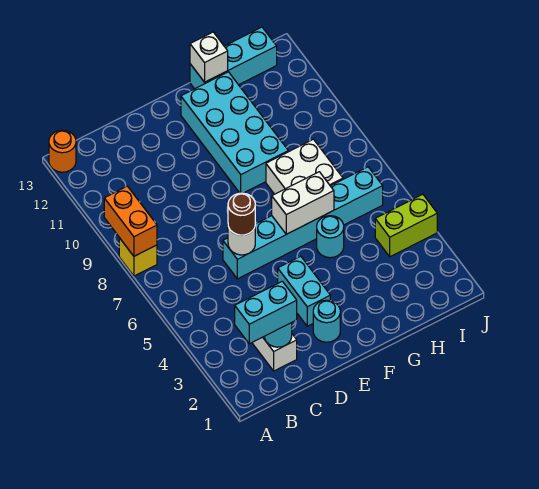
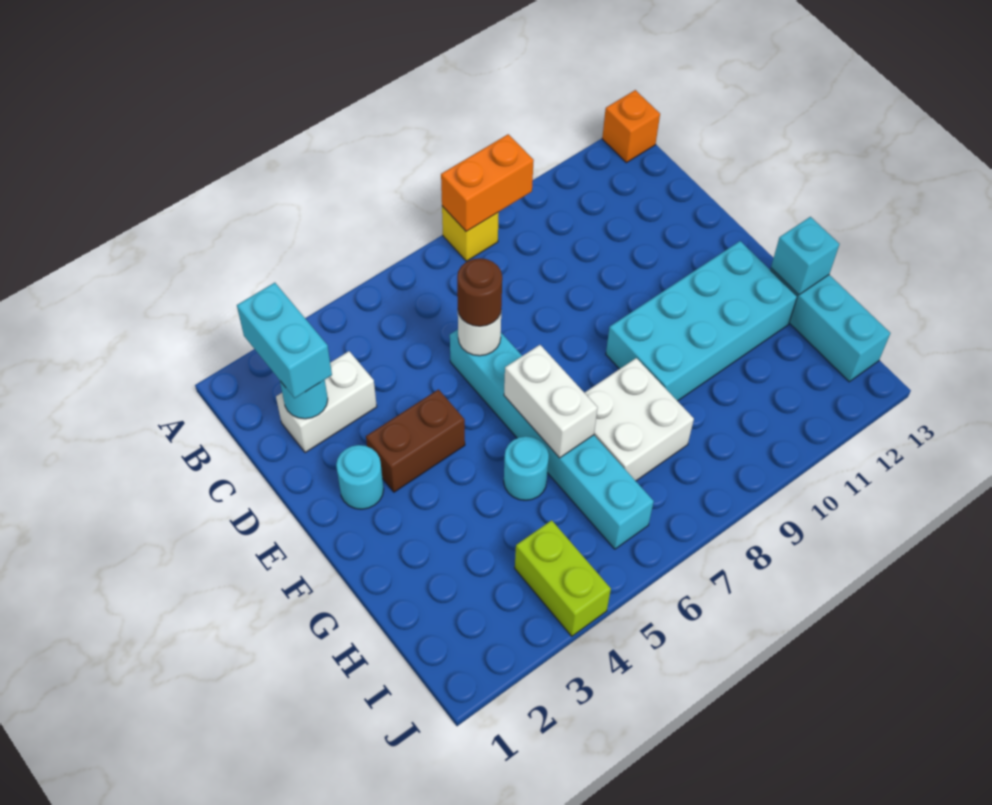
orange round brick A13 level 1 -> orange brick A13 level 1
cyan brick E3:E4 level 1 -> brown brick E3:E4 level 1
white brick G13 level 2 -> cyan brick G13 level 2

